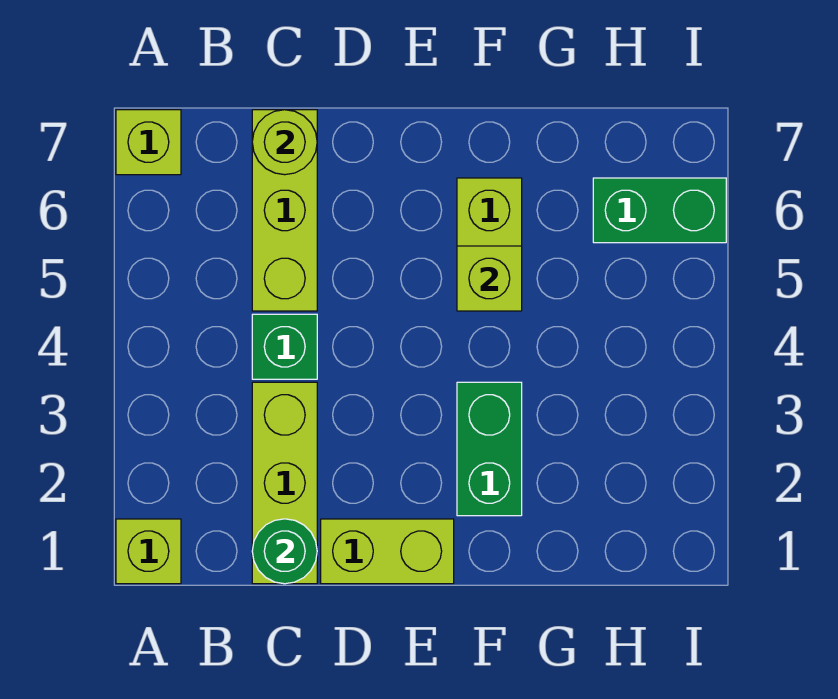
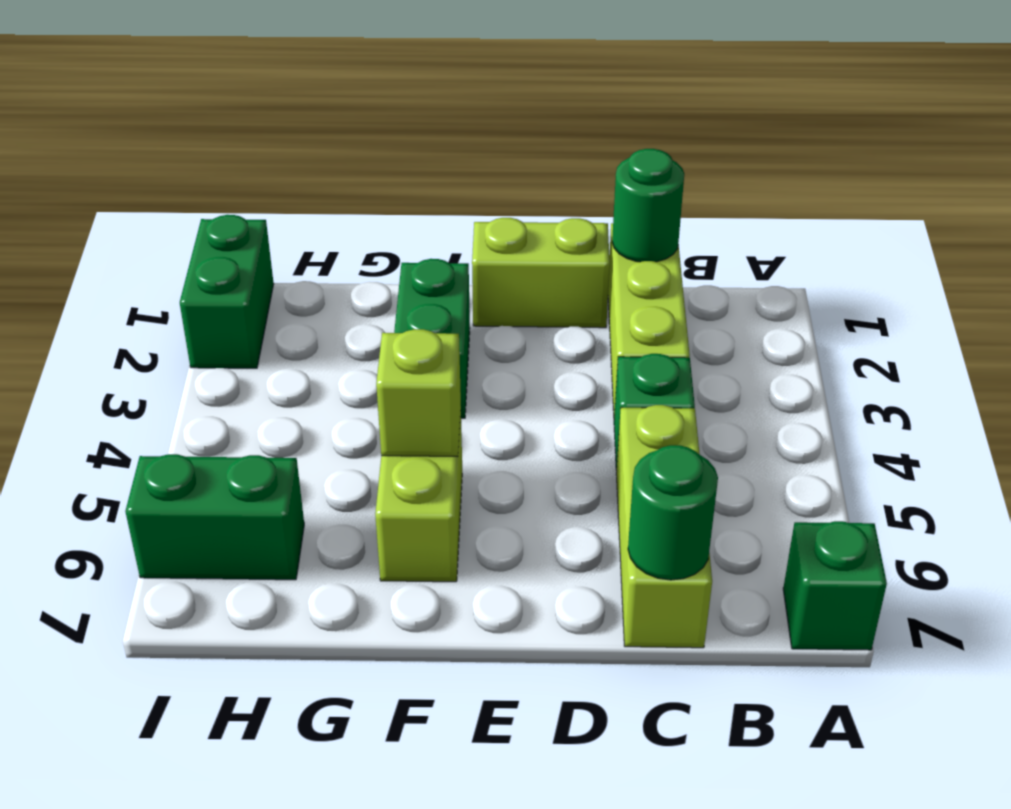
lime brick A1 level 1 -> none
lime brick A7 level 1 -> green brick A7 level 1
lime round brick C7 level 2 -> green round brick C7 level 2
none -> green brick I1:I2 level 1

